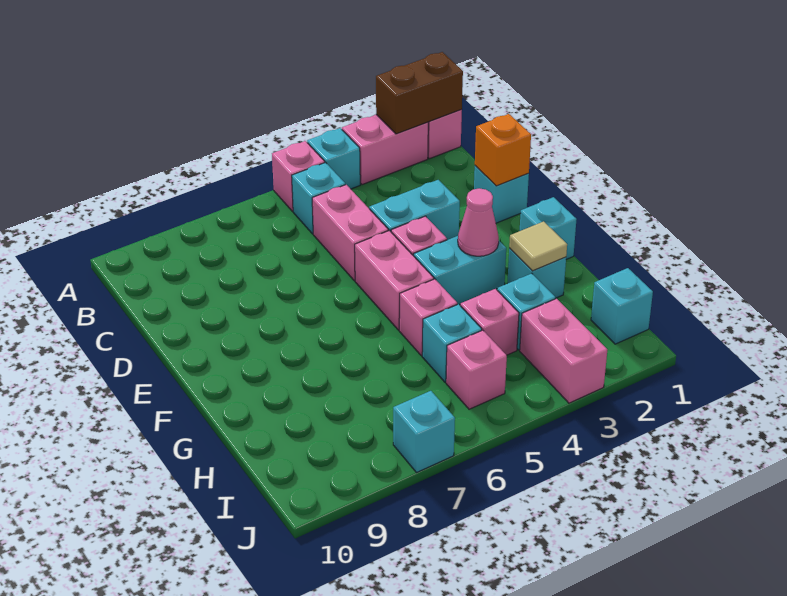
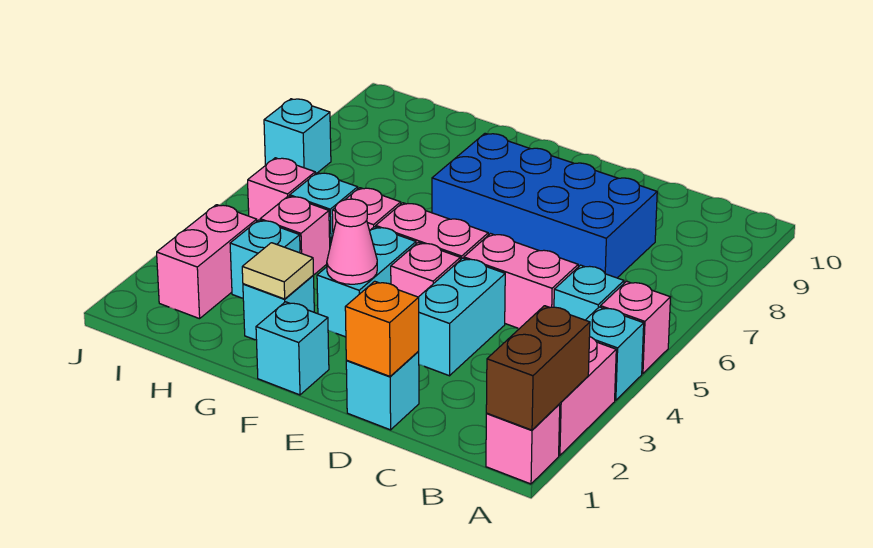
none -> blue brick C7:F8 level 1
cyan brick I1 level 1 -> none
pink brick I3:J3 level 1 -> pink brick I2:I3 level 1

